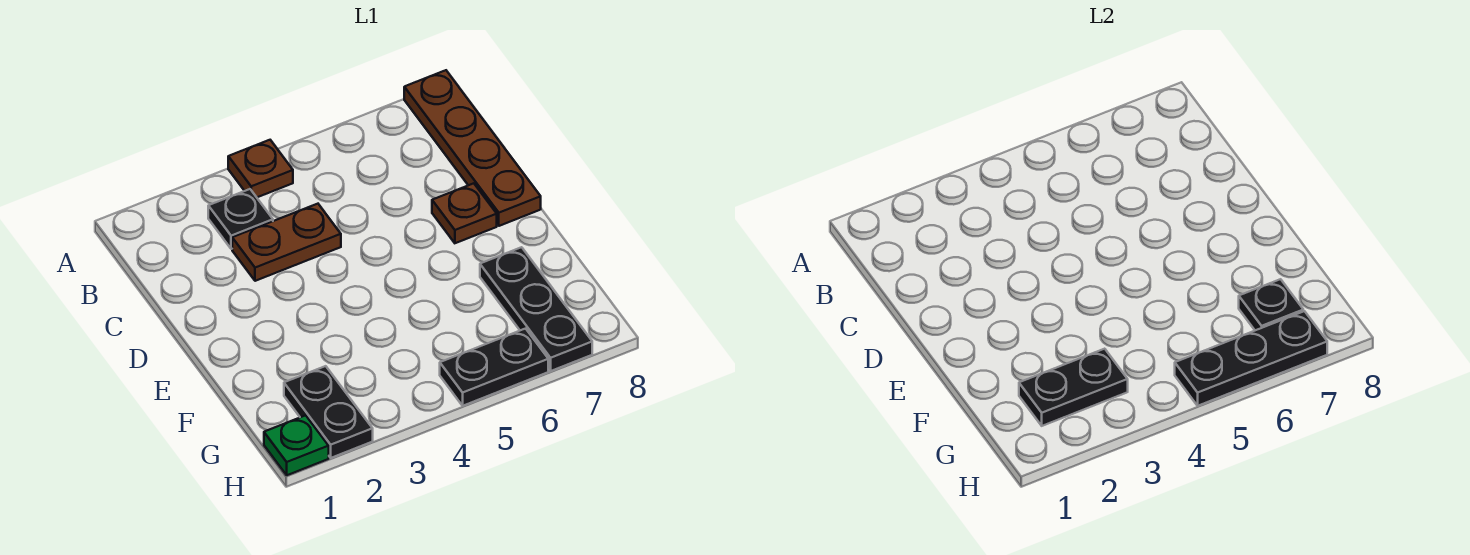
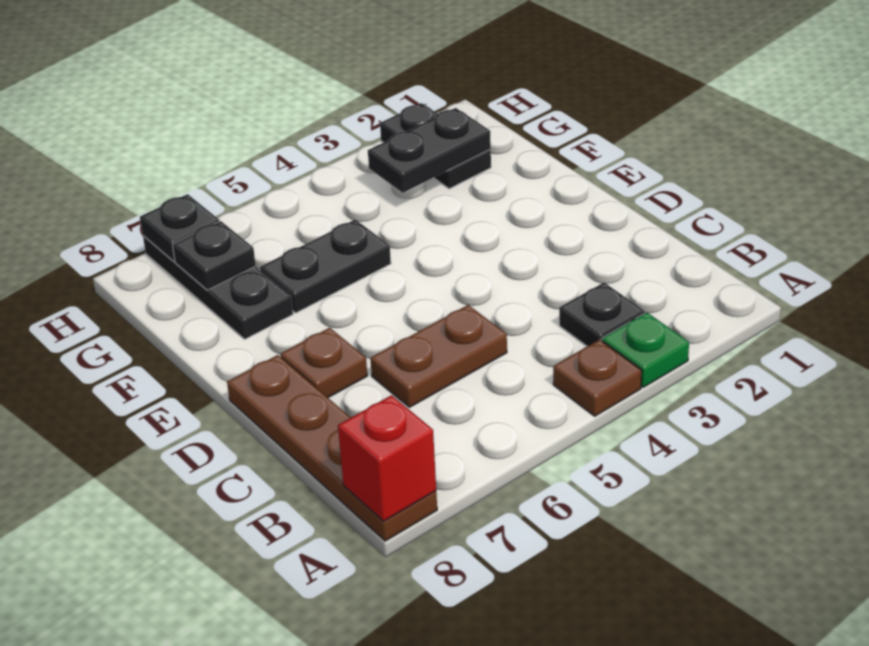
none -> red brick A8 level 2
brown plate C3:C4 level 1 -> brown plate C5:C6 level 1
green plate H1 level 1 -> green plate A3 level 1
black plate H5:H6 level 1 -> black plate F5:F6 level 1
black plate H5:H7 level 2 -> black plate H7 level 2

